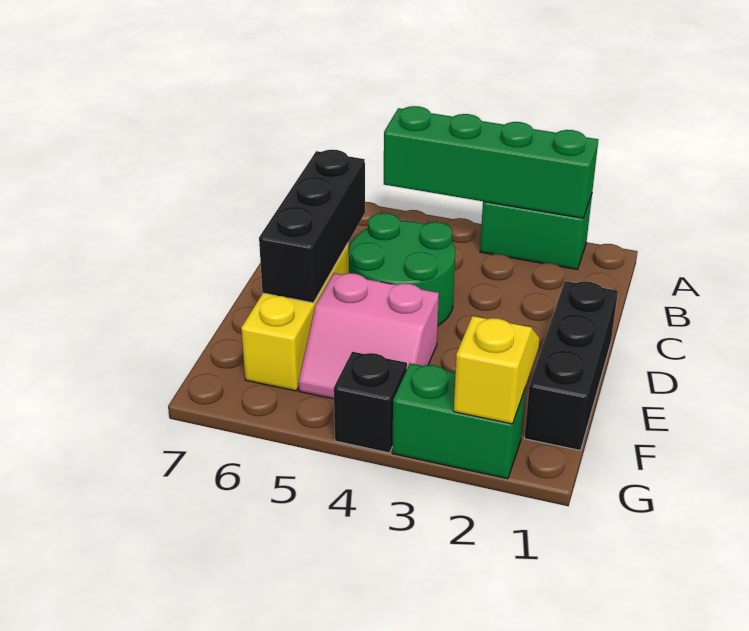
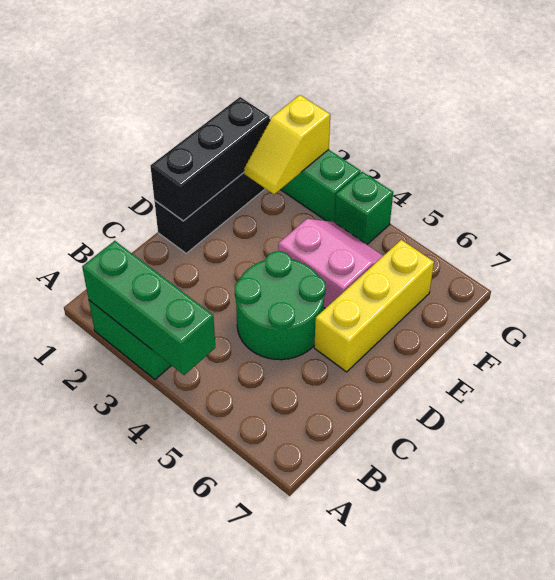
green brick A2:A5 level 2 -> green brick A2:A4 level 2
black brick C6:E6 level 2 -> black brick D1:F1 level 2
black brick G4 level 1 -> green brick G4 level 1

